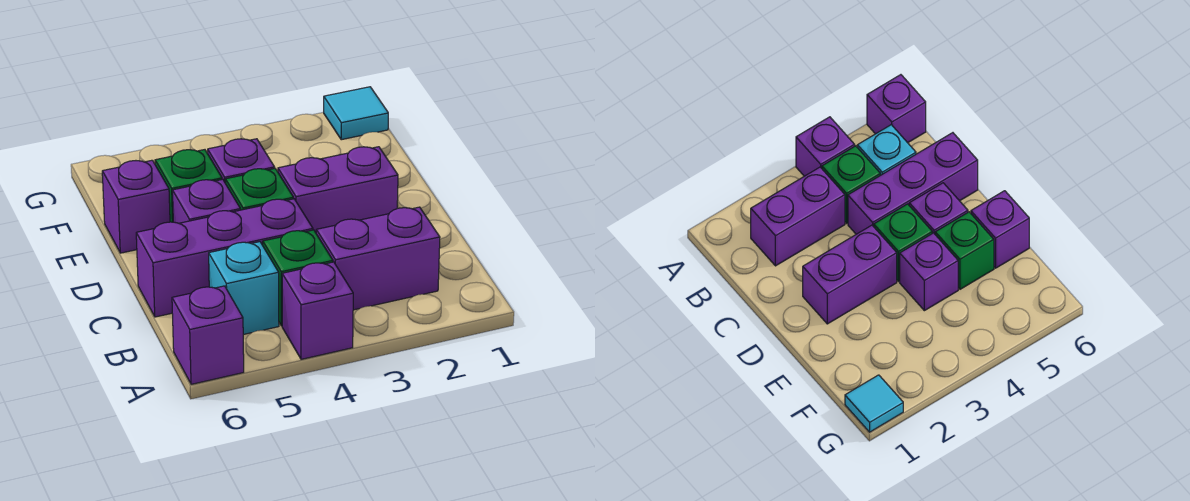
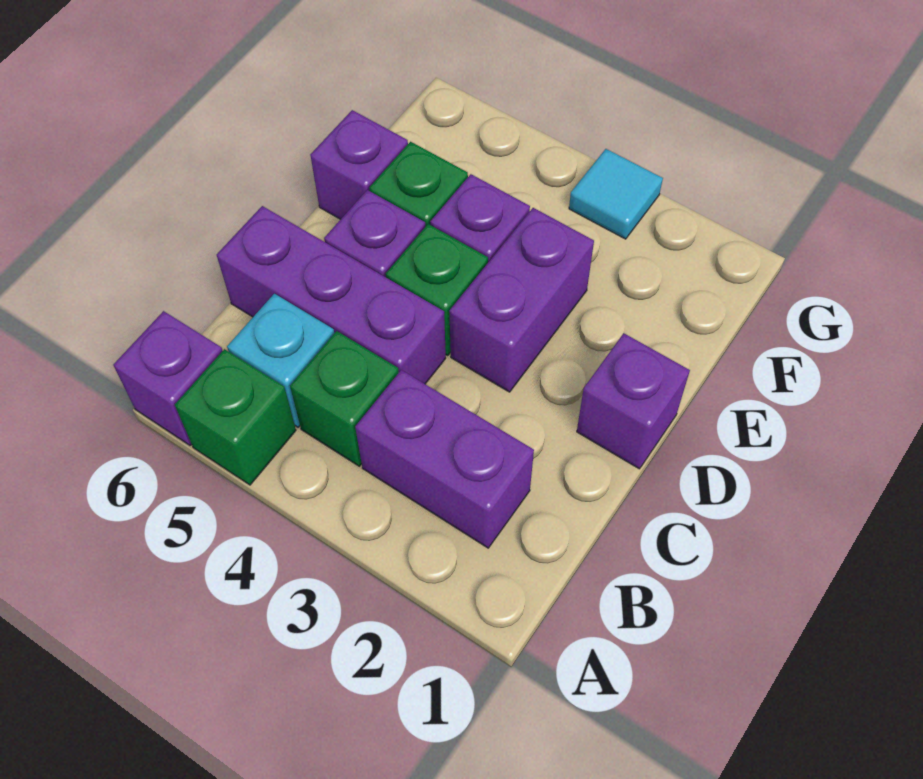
purple brick A4 level 1 -> purple brick D1 level 1
none -> green brick A5 level 1
purple brick D2:D3 level 1 -> purple brick D3:E3 level 1
cyan tile G1 level 1 -> cyan tile G3 level 1

